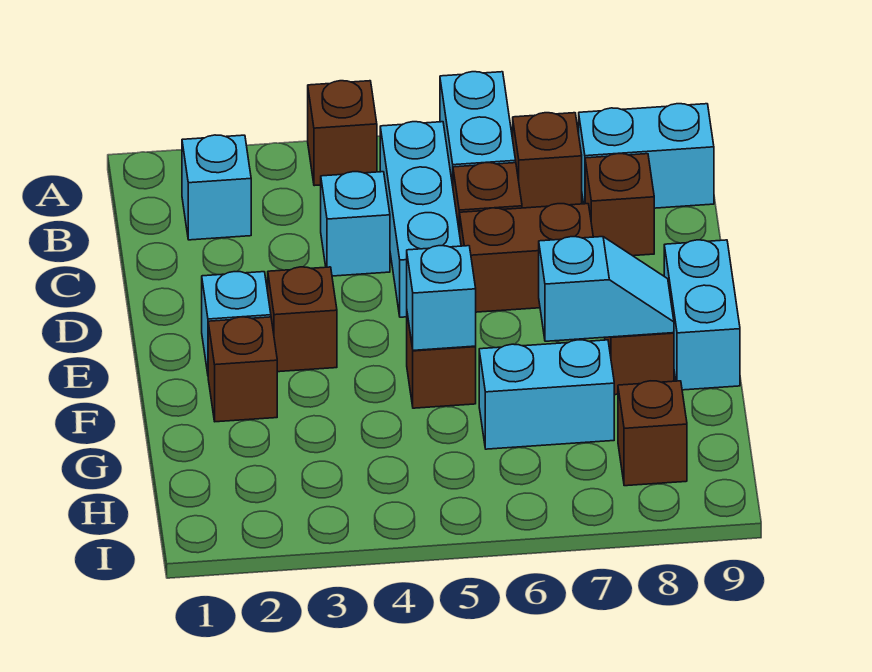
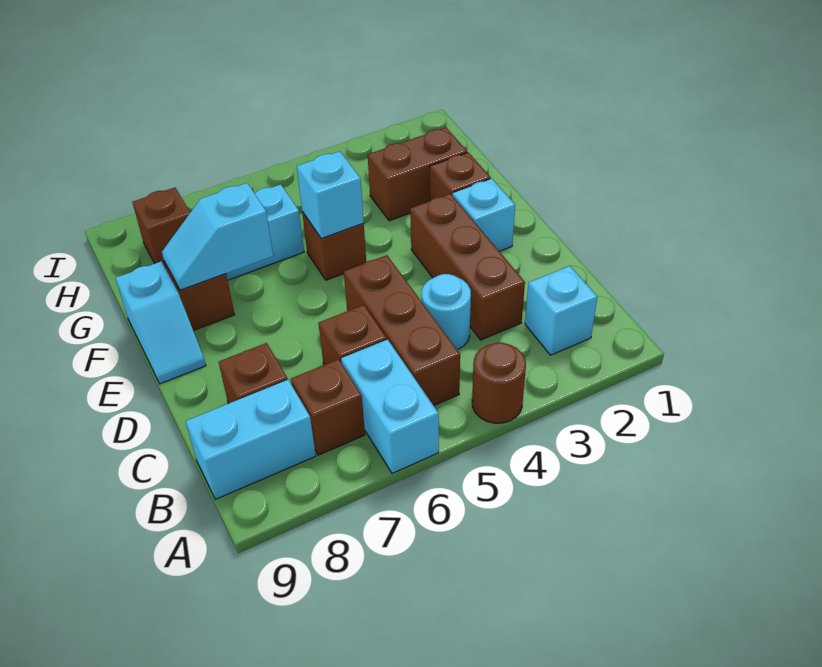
brown brick A4 level 1 -> brown round brick A4 level 1
cyan brick B5:D5 level 1 -> brown brick B5:D5 level 1
cyan brick C4 level 1 -> cyan round brick C4 level 1
brown brick D6:D7 level 1 -> brown brick G2:G3 level 1
brown brick E3 level 1 -> brown brick C3:E3 level 1
cyan brick E9:F9 level 1 -> cyan slope E9:F9 level 1 top F

